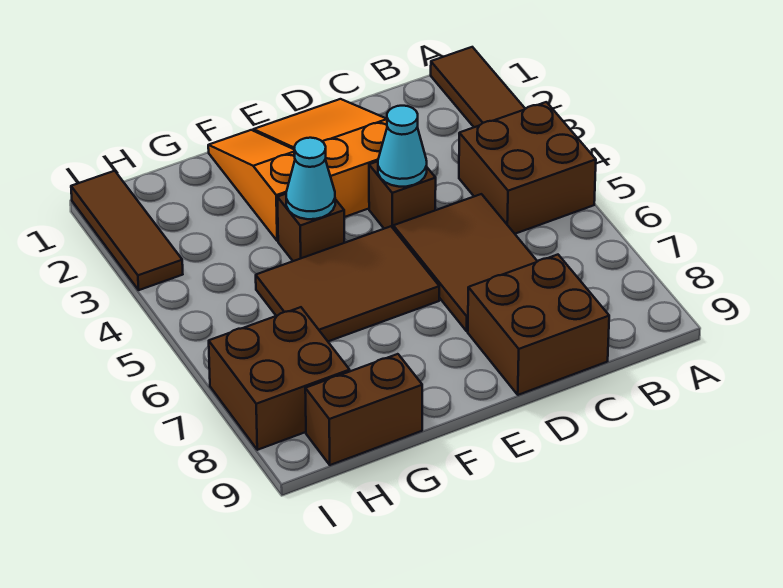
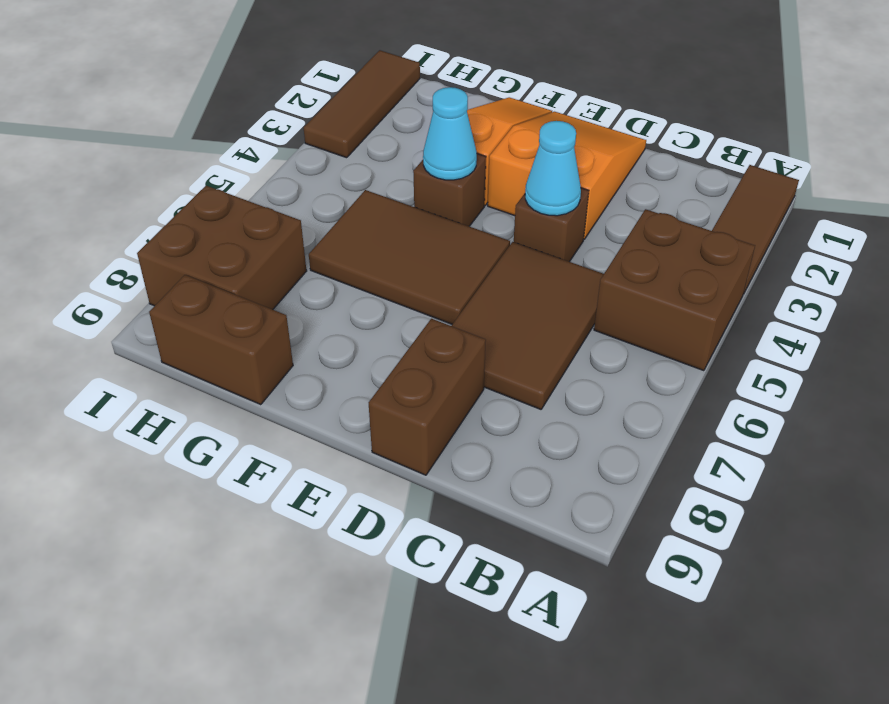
brown brick C8:D9 level 1 -> brown brick D8:D9 level 1

